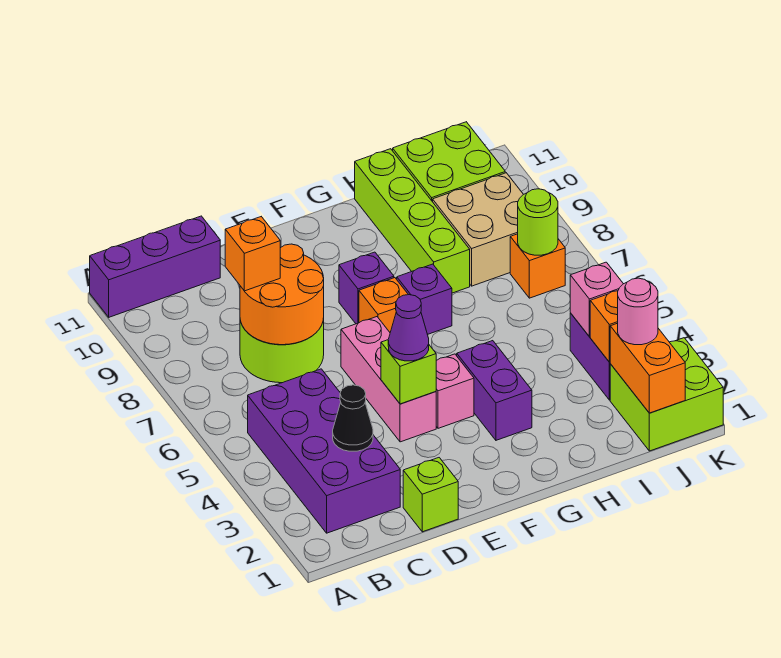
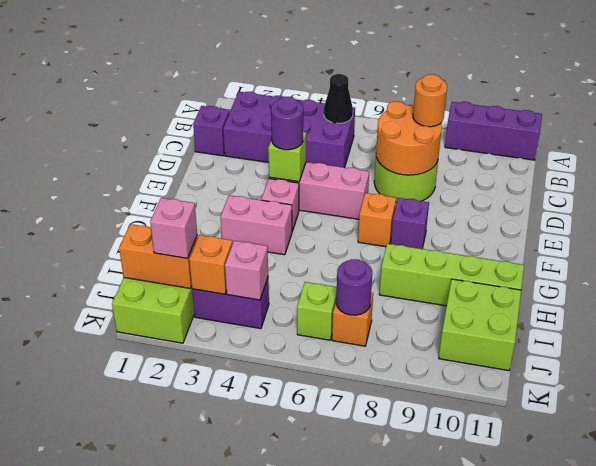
purple brick A11:C11 level 1 -> purple brick A9:A11 level 1
black cone C3 level 2 -> black cone B5 level 2
orange brick C8 level 3 -> orange round brick C8 level 3
lime brick D1 level 1 -> lime brick J6 level 1
purple cone E4 level 3 -> purple round brick E4 level 3
purple brick G3:G4 level 1 -> pink brick G3:G4 level 1
purple brick G7 level 1 -> purple brick C1 level 1
tan brick I8:J9 level 1 -> none
pink round brick J2 level 3 -> pink brick J2 level 3
lime round brick J7 level 2 -> purple round brick J7 level 2

